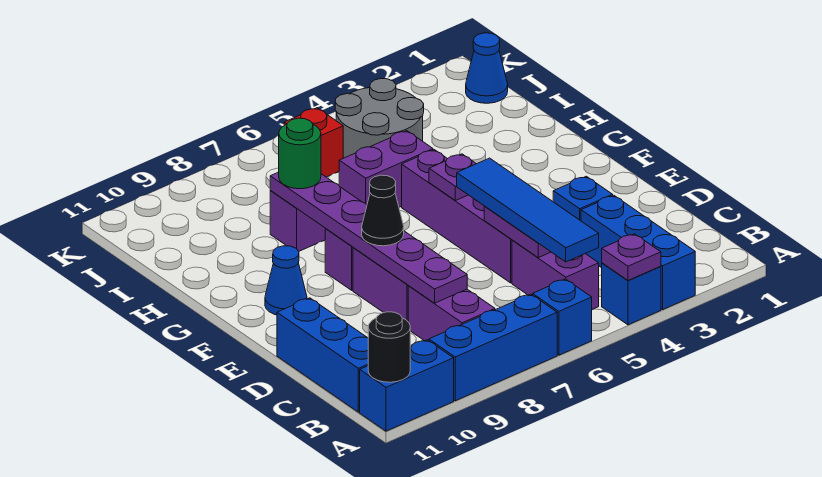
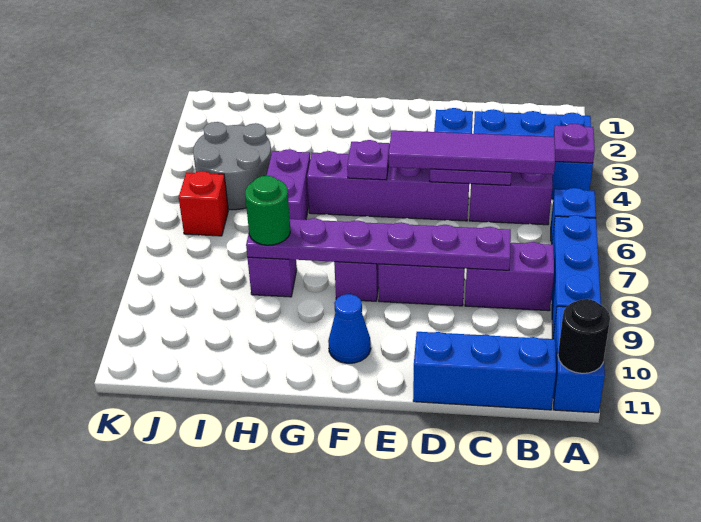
blue tile B5:E5 level 3 -> purple tile B5:E5 level 3
black cone E8 level 3 -> none
blue cone J1 level 1 -> none

